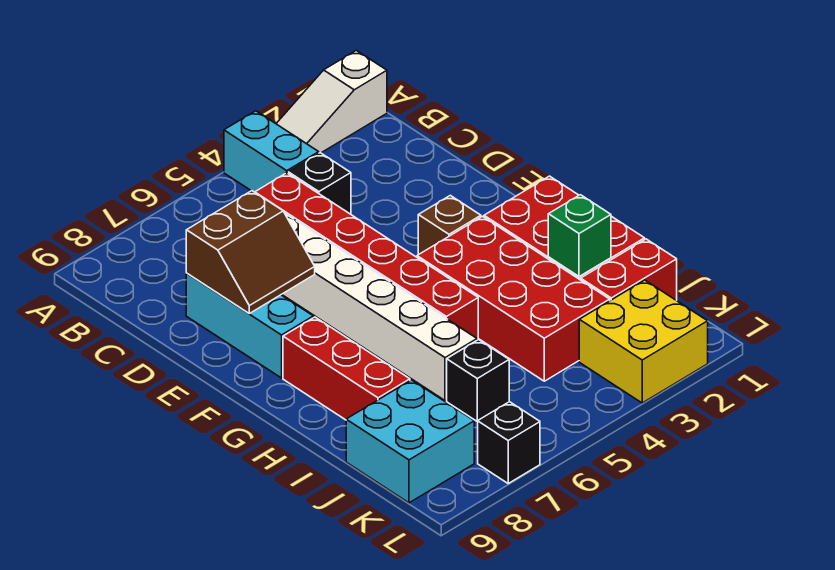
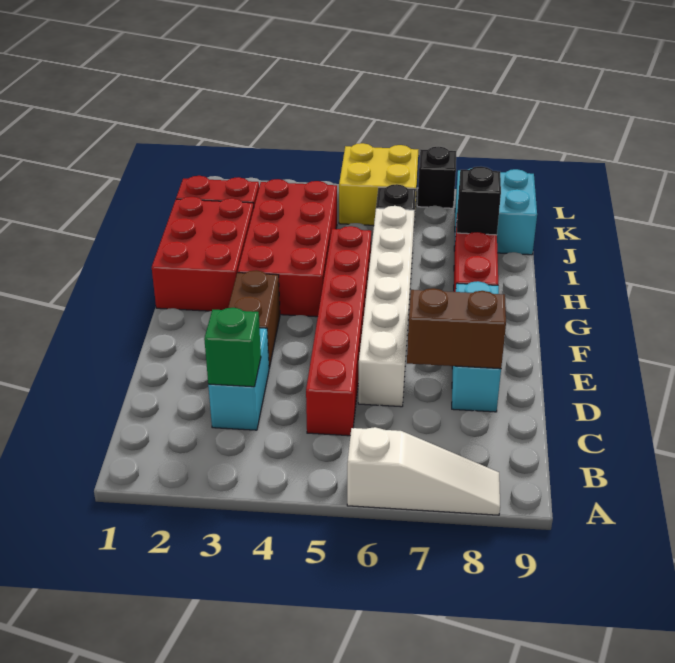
white slope A1:A3 level 1 top 1 -> white slope A6:A8 level 1 top 6
cyan brick A4:B4 level 1 -> cyan brick C3:D3 level 1
black brick C4 level 1 -> black brick I8 level 2
brown brick F3 level 1 -> brown brick E3:F3 level 1
green brick I2 level 2 -> green brick C3 level 2
yellow brick K2:L3 level 1 -> yellow brick K5:L6 level 1

